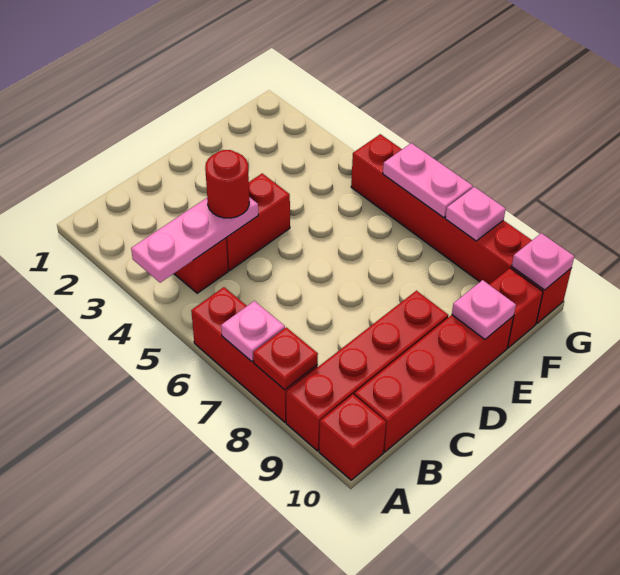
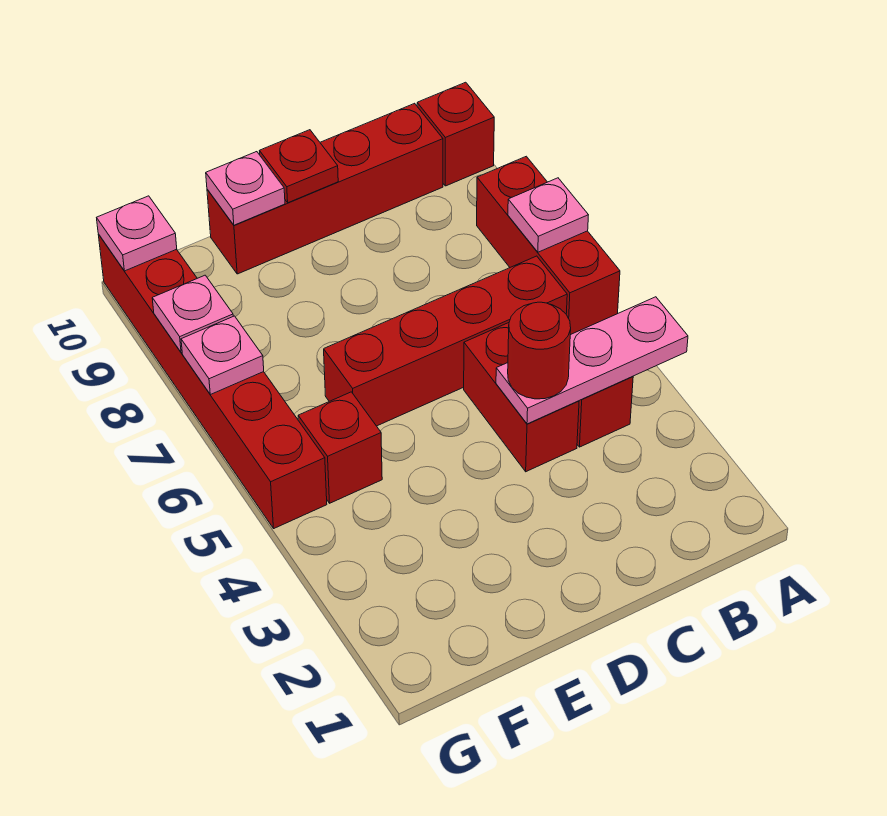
red plate A8 level 2 -> red plate D10 level 2
red brick A9:D9 level 1 -> red brick B6:E6 level 1
red brick C4:D4 level 1 -> red brick C4:C5 level 1
red brick F10 level 1 -> red brick F5 level 1
pink plate G6:G7 level 2 -> pink plate G7 level 2

